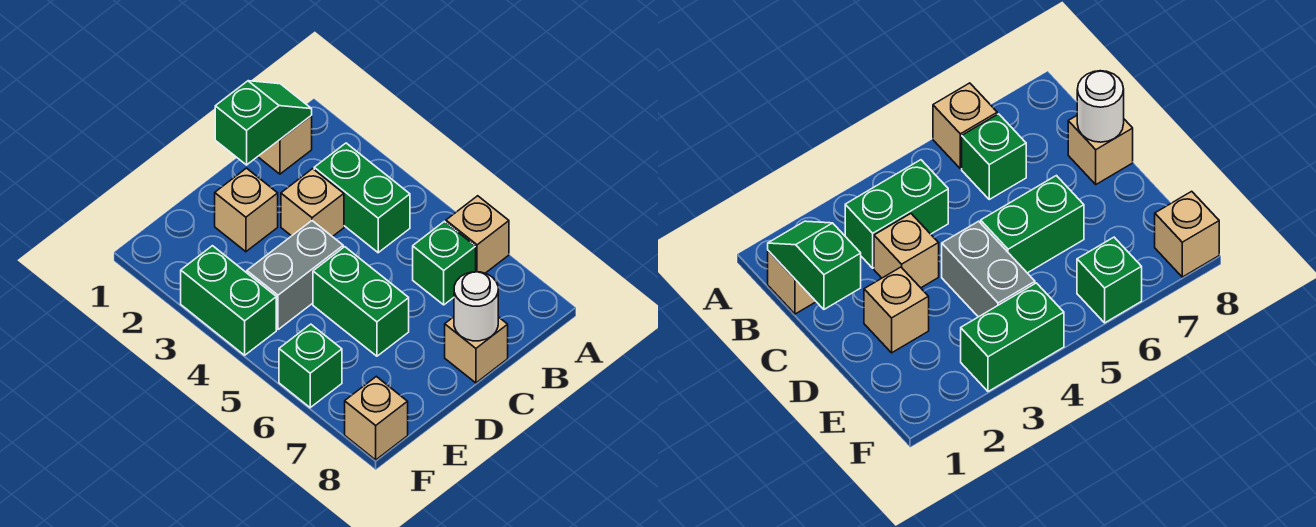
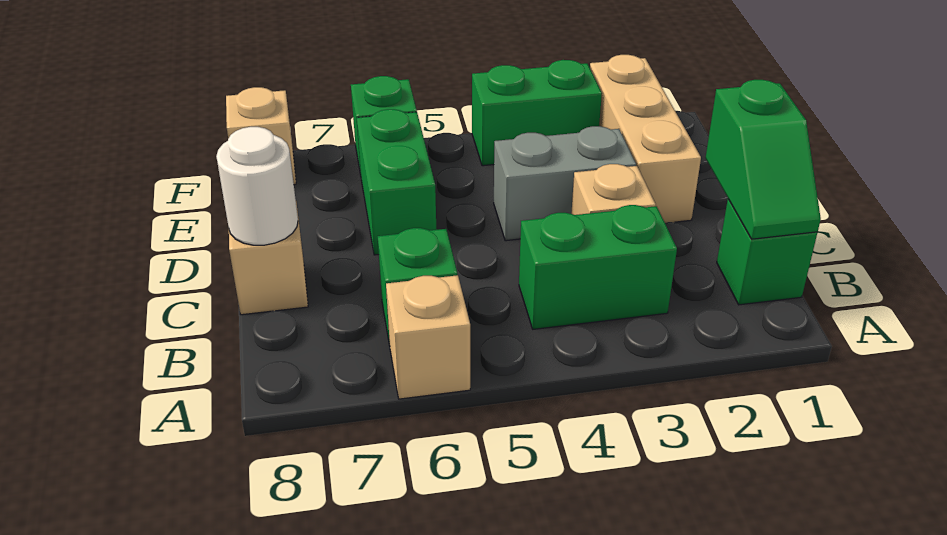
tan brick B1 level 1 -> green brick B1 level 1
tan brick D2 level 1 -> tan brick D2:F2 level 1
grey brick D4:E4 level 1 -> grey brick D3:D4 level 1
green brick D5:D6 level 1 -> green brick D6:E6 level 1

